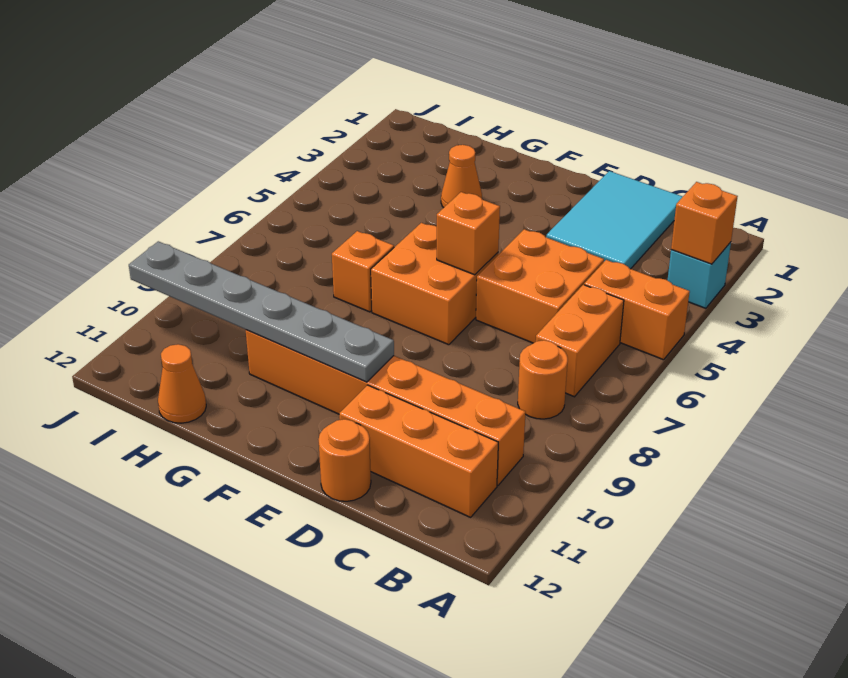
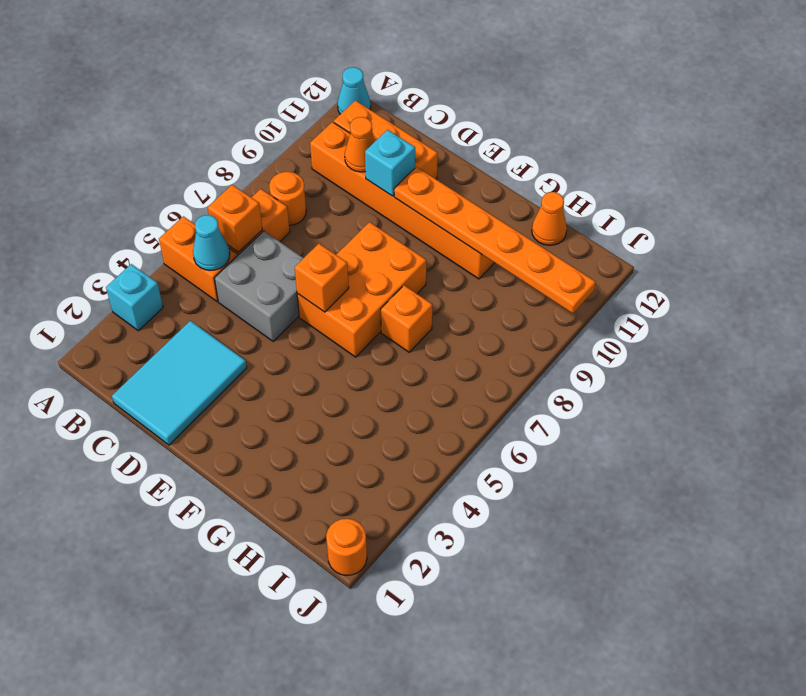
orange brick A3 level 2 -> orange brick B6 level 2
none -> cyan cone A12 level 1
none -> cyan cone B5 level 2
orange brick C5:D6 level 1 -> grey brick C5:D6 level 1
none -> cyan brick D10 level 2
orange round brick D12 level 1 -> orange round brick J1 level 1
orange brick E6:F7 level 1 -> orange brick E6:F8 level 1
grey plate E10:J10 level 2 -> orange plate E10:J10 level 2
orange cone G3 level 1 -> orange cone C10 level 2

